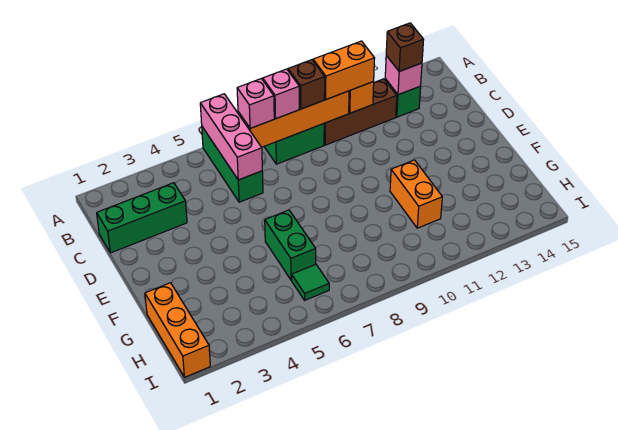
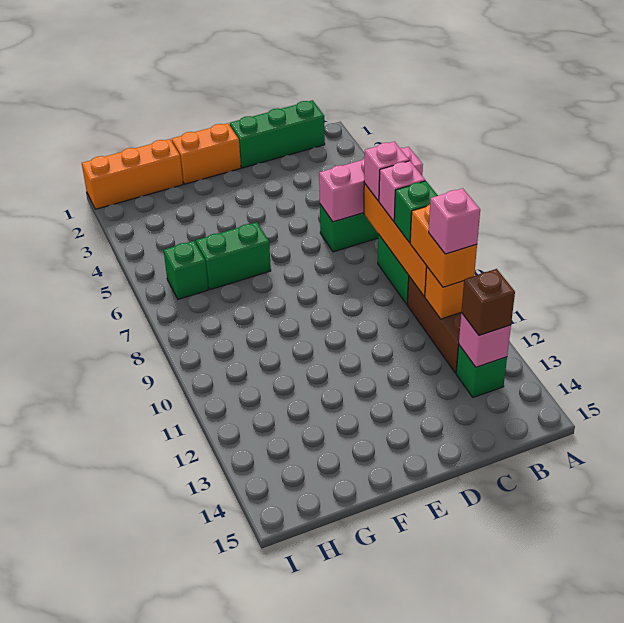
brown brick B9 level 3 -> green brick B9 level 3
none -> pink brick B11 level 4
green brick C1:C3 level 1 -> green brick B1:D1 level 1
orange brick F11:G11 level 1 -> orange brick E1:F1 level 1
green tile H6 level 1 -> green brick H6 level 1

